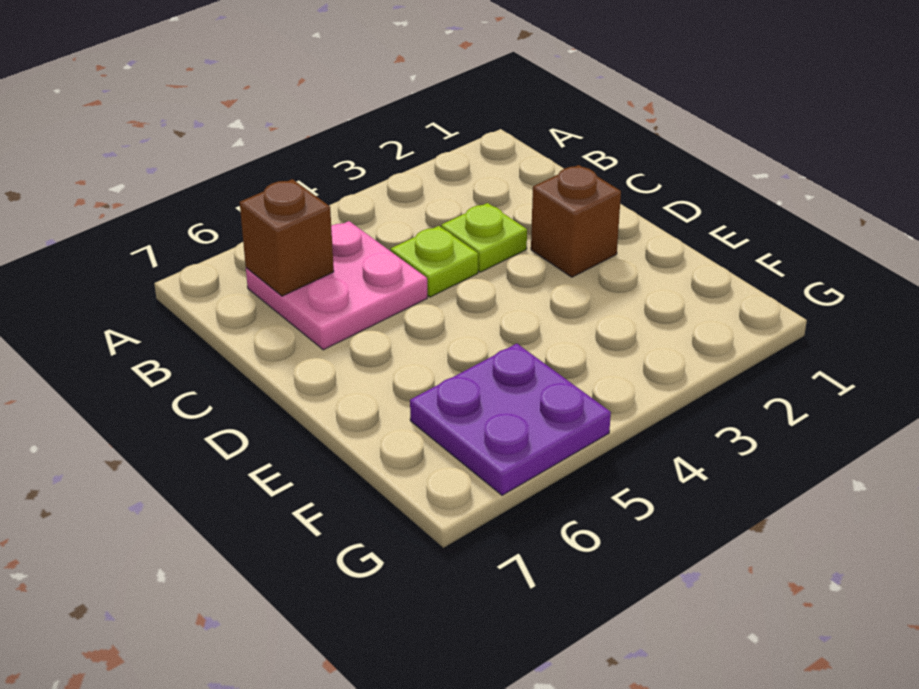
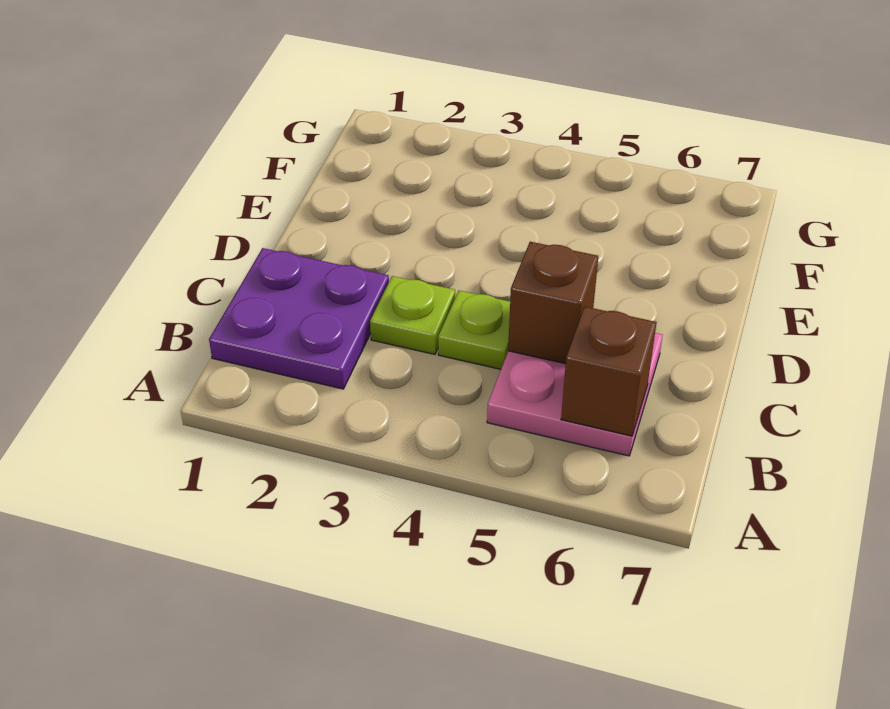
brown brick D2 level 1 -> brown brick C5 level 2
purple plate F5:G6 level 1 -> purple plate B1:C2 level 1

